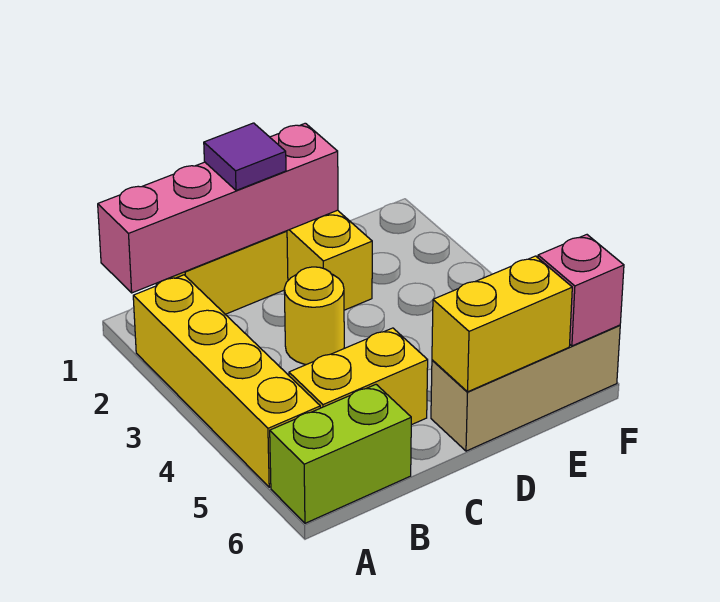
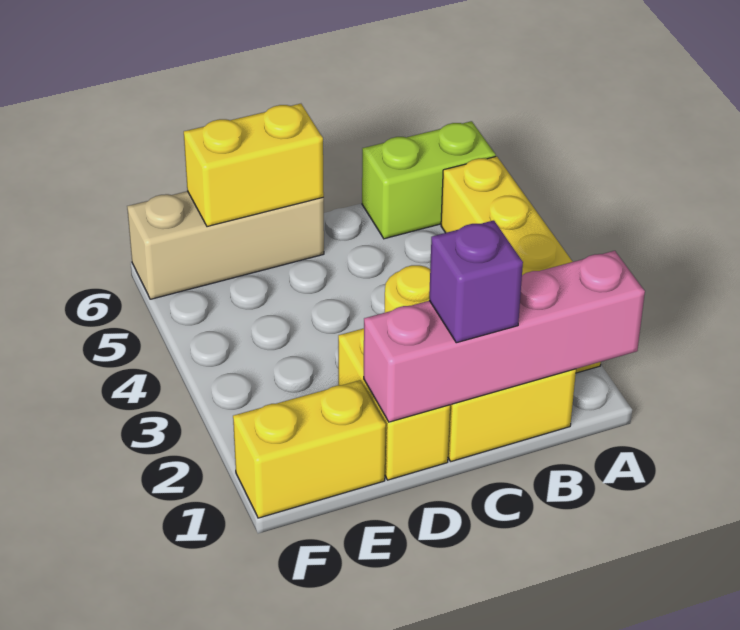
yellow brick B5:C5 level 1 -> yellow brick E1:F1 level 1
purple tile C1 level 3 -> purple brick C1 level 3
pink brick F6 level 2 -> none

